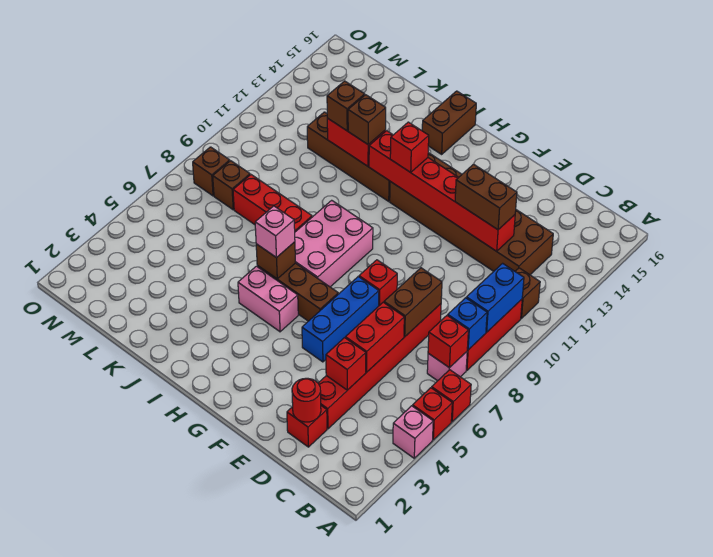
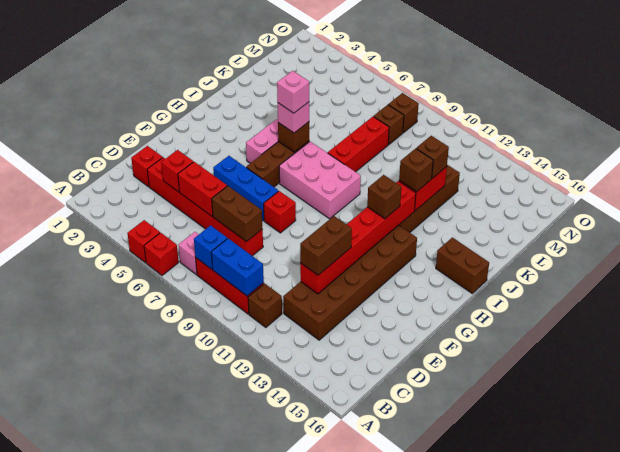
pink brick A4 level 1 -> pink brick I6 level 4
red brick B7 level 2 -> none
red round brick D2 level 2 -> none
red brick H12 level 3 -> brown brick H12 level 3

